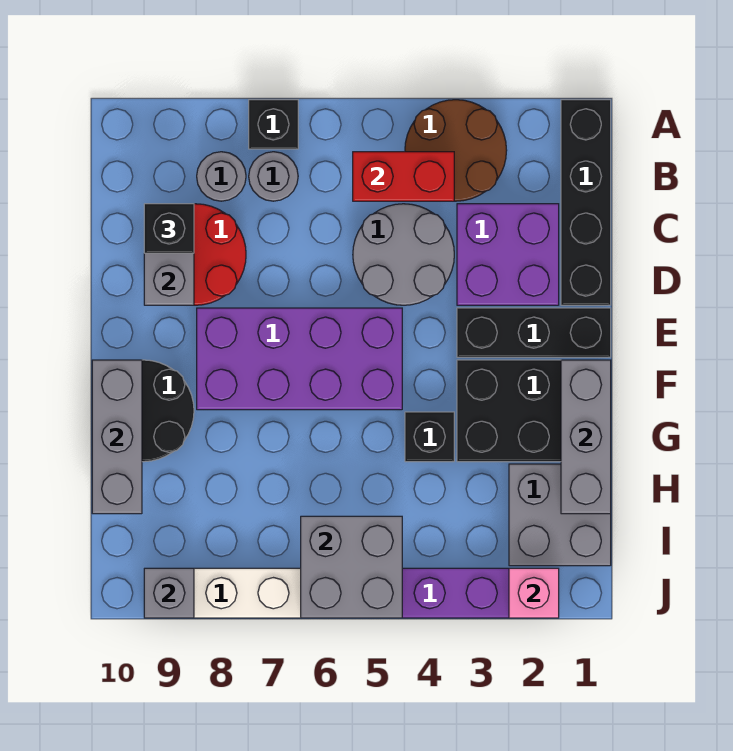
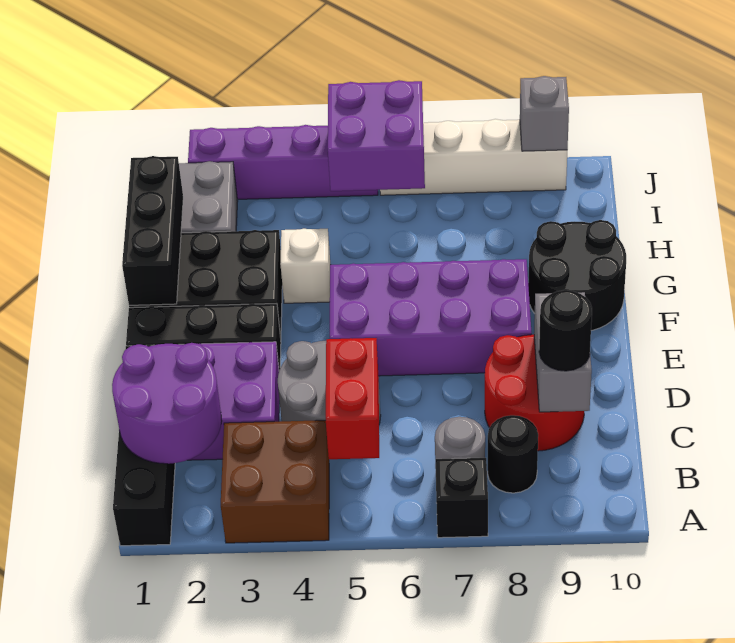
brown round brick A3:B4 level 1 -> brown brick A3:B4 level 1
none -> purple round brick B1:C2 level 2
red brick B4:B5 level 2 -> red brick B5:C5 level 2
grey round brick B8 level 1 -> black round brick B8 level 1
black brick C9 level 3 -> black round brick C9 level 3
grey brick F1:H1 level 2 -> black brick F1:H1 level 2
grey brick F10:H10 level 2 -> none
black brick G4 level 1 -> white brick G4 level 1
grey brick I5:J6 level 2 -> purple brick I5:J6 level 2
pink brick J2 level 2 -> none

